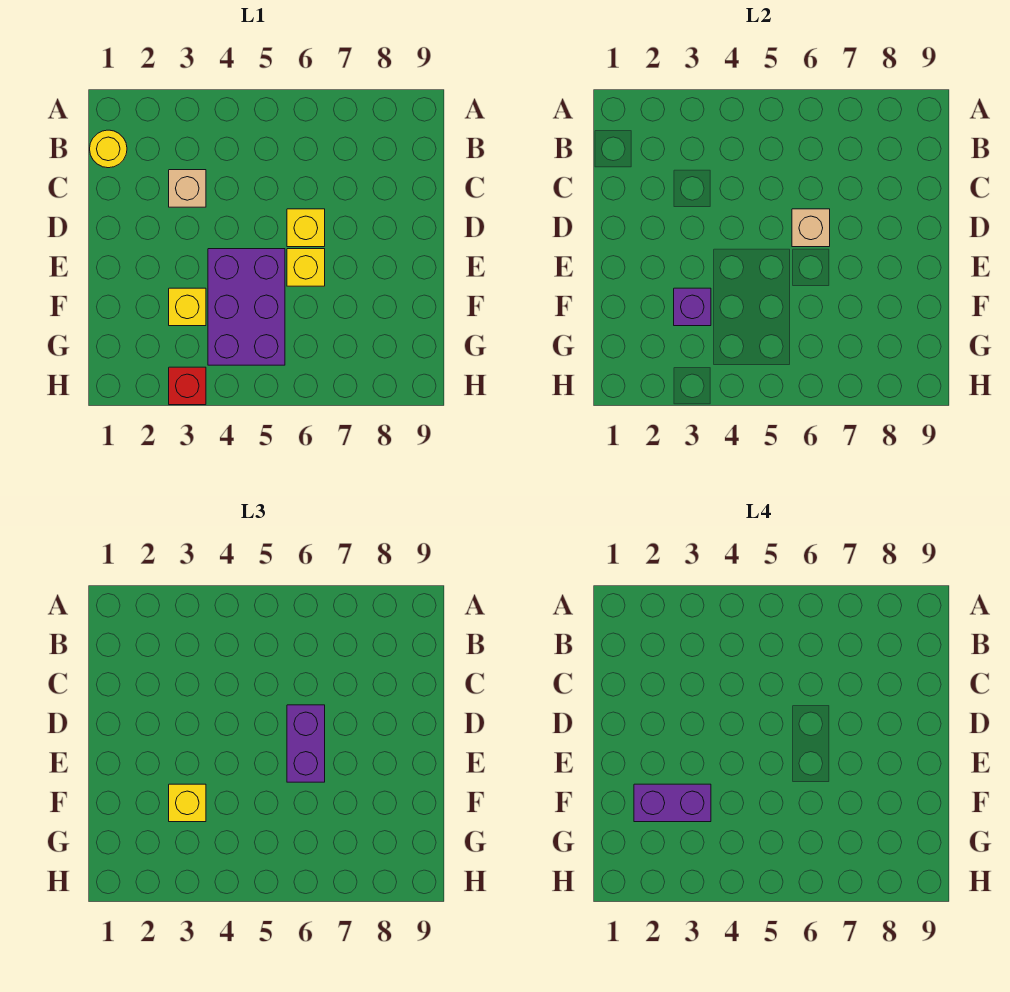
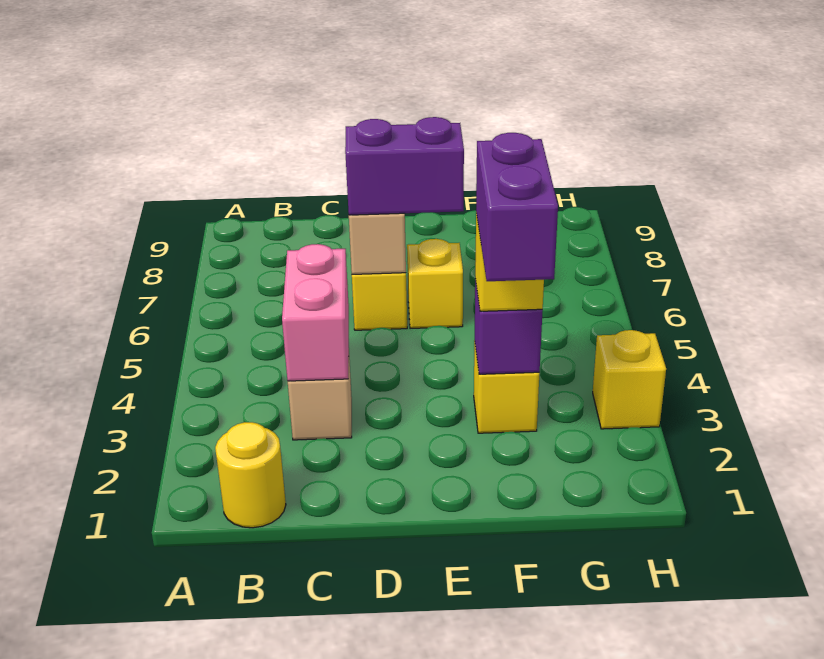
none -> pink brick C3:C4 level 2
purple brick E4:G5 level 1 -> none
red brick H3 level 1 -> yellow brick H3 level 1

